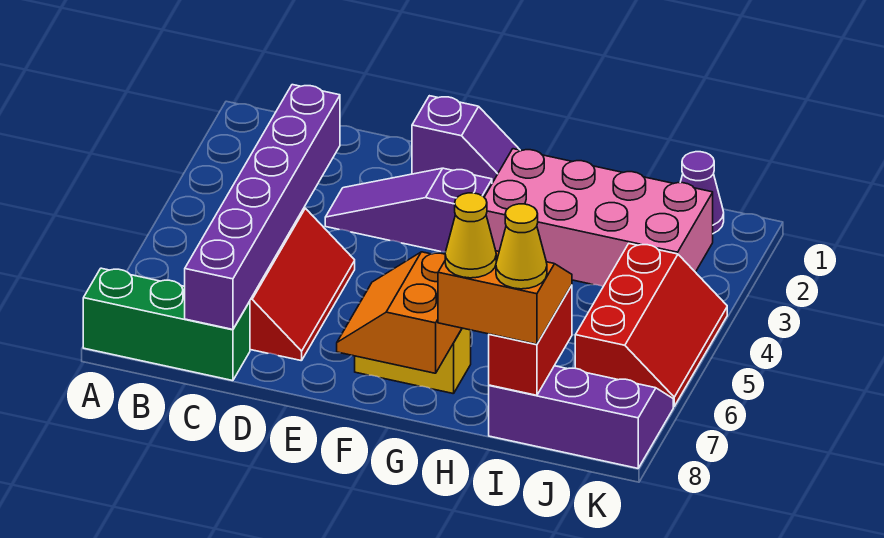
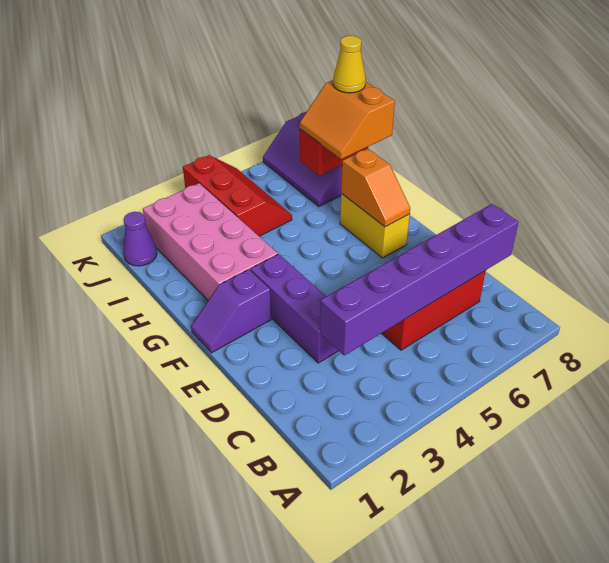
green brick A8:C8 level 1 -> none
purple slope D3:F3 level 1 top F -> purple brick D3:F3 level 1
purple slope E1:F1 level 1 top E -> purple slope F1:F2 level 1 top 2
orange slope F7:G8 level 2 top G -> orange slope F7:G7 level 2 top G
yellow cone H8 level 4 -> none
red slope J4:K6 level 1 top J -> red slope I4:K5 level 1 top 4

